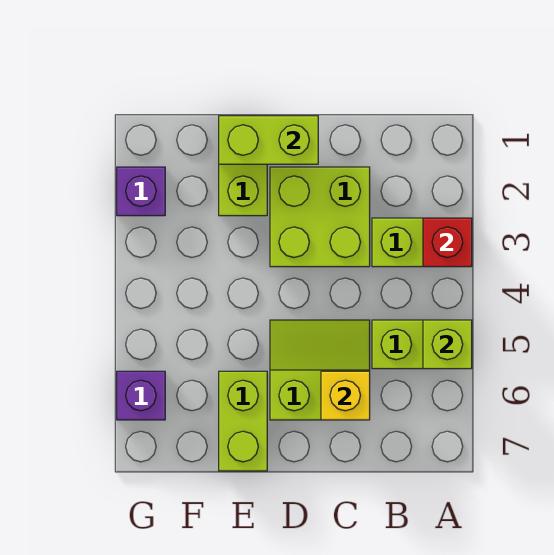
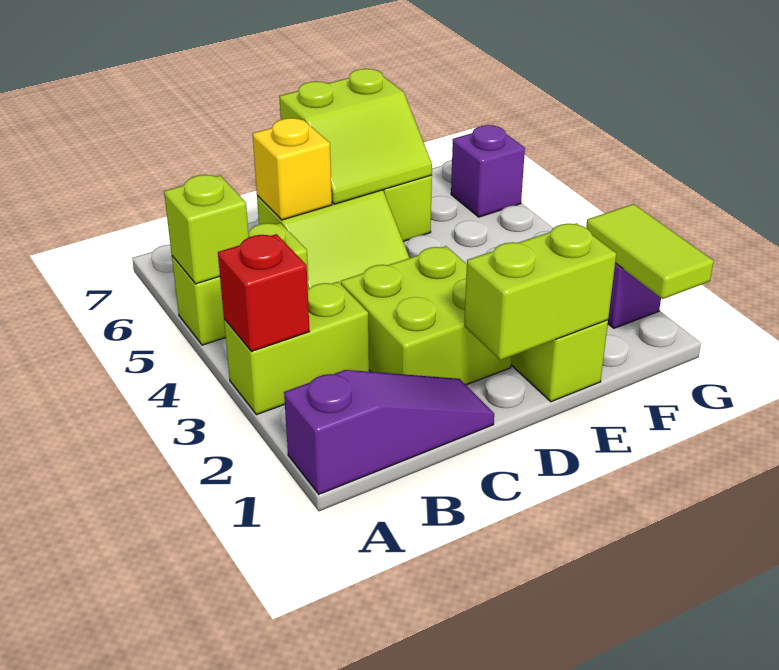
none -> purple slope A1:C1 level 1 top A
none -> lime slope D6:E7 level 2 top 7
none -> lime tile G1:G2 level 2

